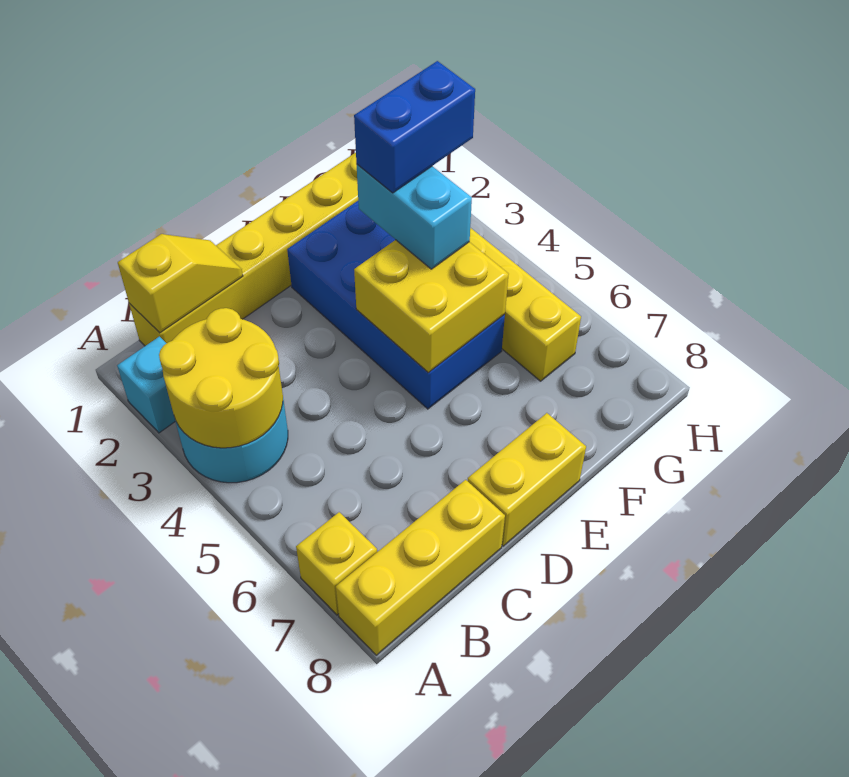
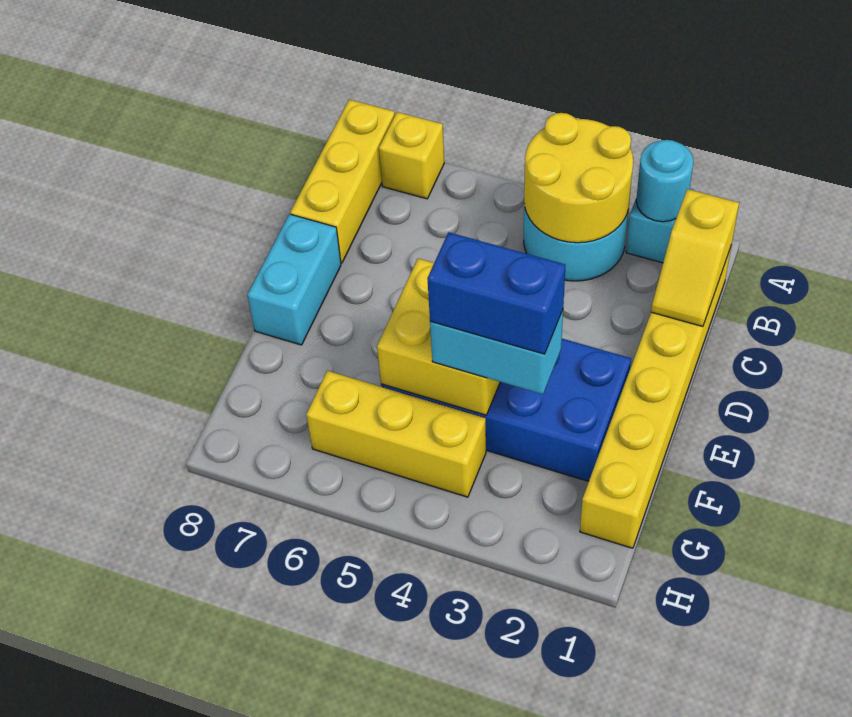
none -> cyan round brick A2 level 2
yellow brick D8:E8 level 1 -> cyan brick D8:E8 level 1
blue brick F3:G3 level 4 -> blue brick F3:F4 level 4

